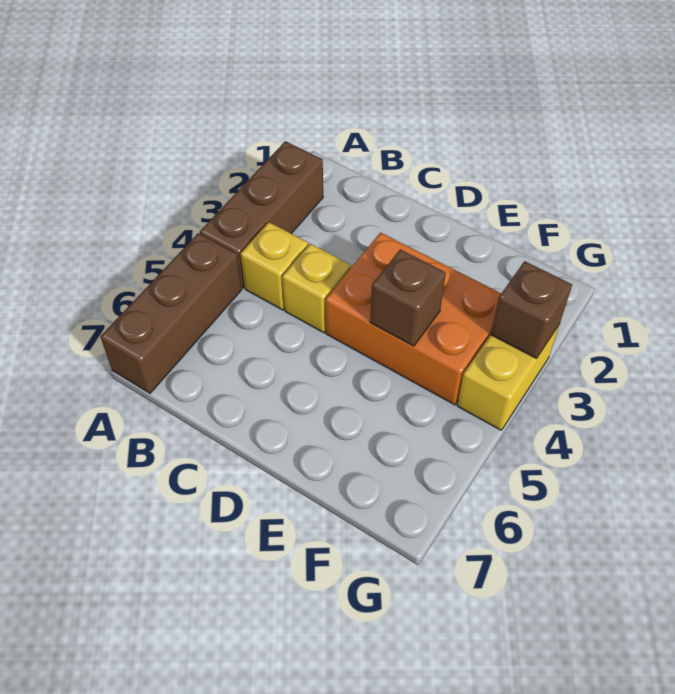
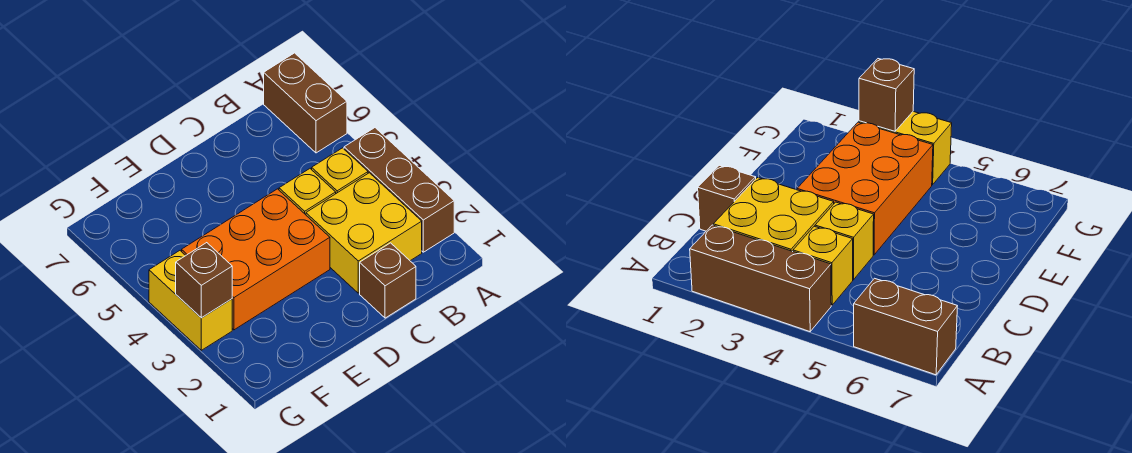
brown brick A5:A7 level 1 -> brown brick A6:A7 level 1
none -> yellow brick B2:C3 level 1
brown brick E4 level 2 -> brown brick C1 level 1

